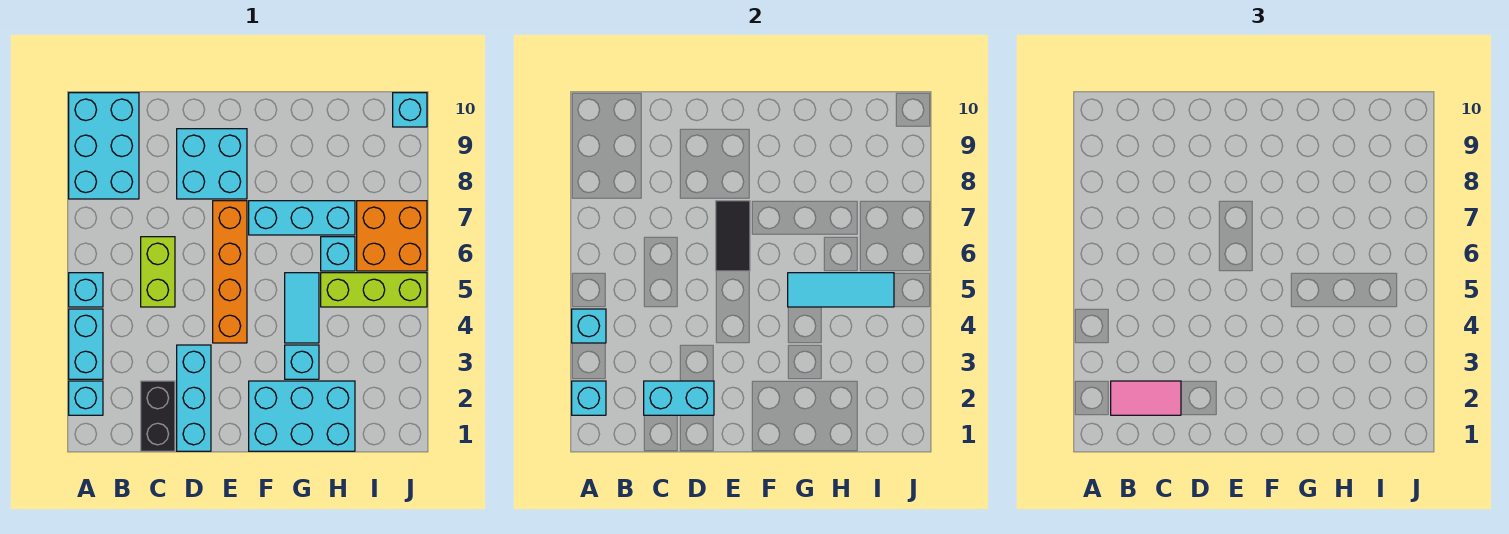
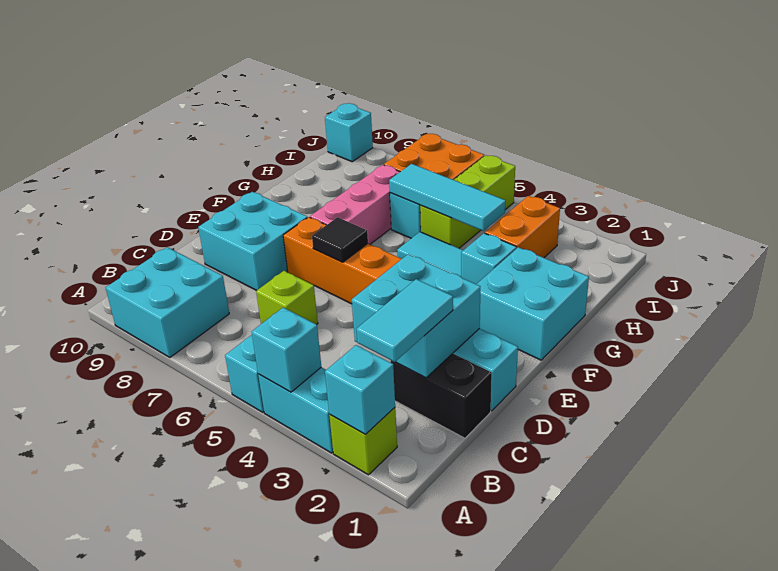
cyan brick A2 level 1 -> lime brick A2 level 1
cyan brick A8:B10 level 1 -> cyan brick A8:B9 level 1
pink tile B2:C2 level 3 -> cyan tile B2:C2 level 3
cyan brick C2:D2 level 2 -> cyan brick C2:D3 level 2
lime brick C5:C6 level 1 -> lime brick C6 level 1
black tile E6:E7 level 2 -> black tile E6 level 2
cyan brick F1:H2 level 1 -> cyan brick F1:G2 level 1
cyan brick F7:H7 level 1 -> pink brick F7:H7 level 1
cyan tile G5:I5 level 2 -> cyan tile H4:H6 level 2
none -> orange brick H3:I3 level 1

